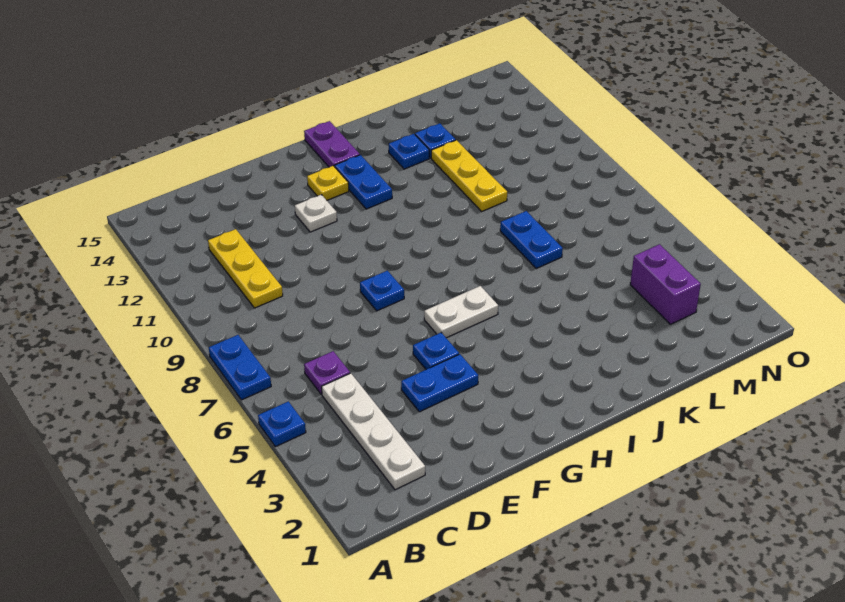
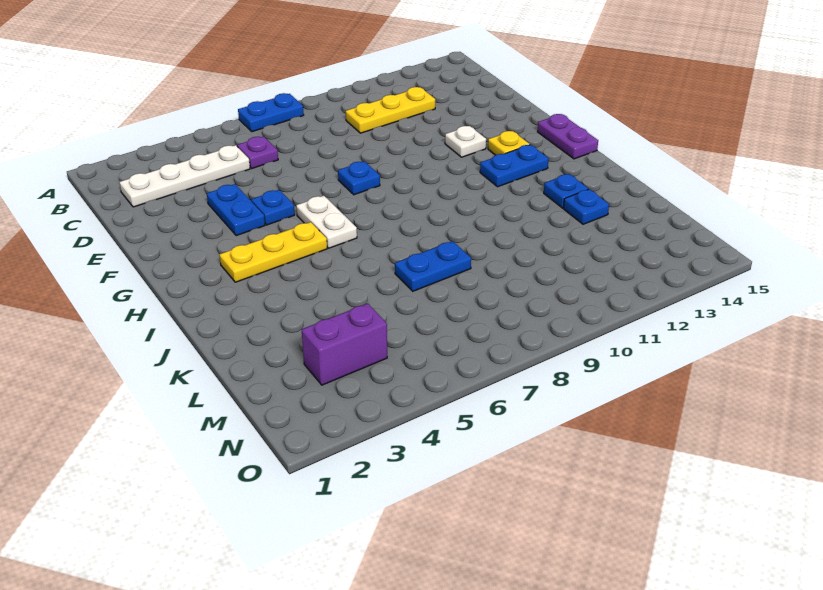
blue plate A5 level 1 -> none
purple plate H14:H15 level 1 -> purple plate G15:H15 level 1
yellow plate K10:K12 level 1 -> yellow plate H3:H5 level 1

